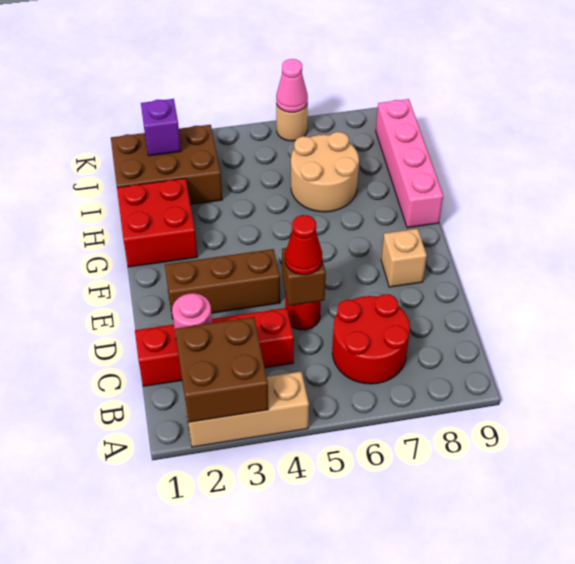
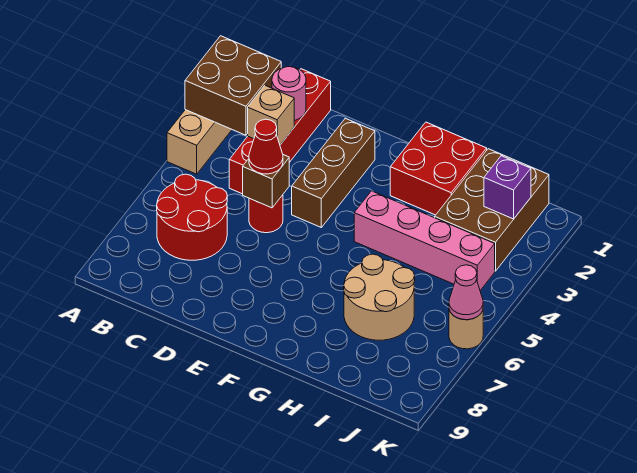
tan brick E8 level 1 -> tan brick C3 level 2
pink brick G9:J9 level 1 -> pink brick G4:J4 level 1

